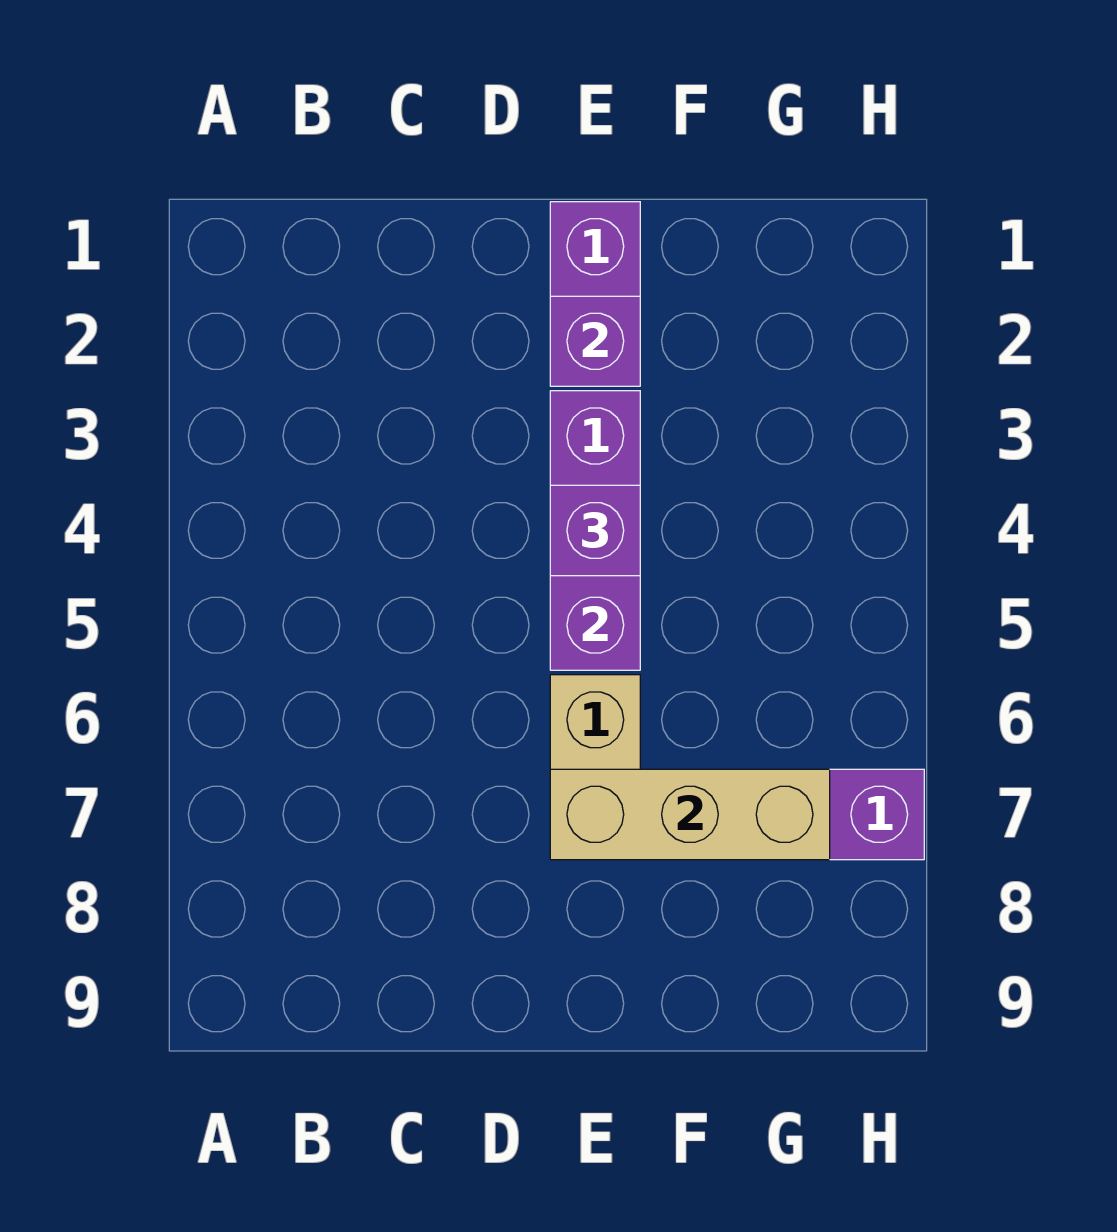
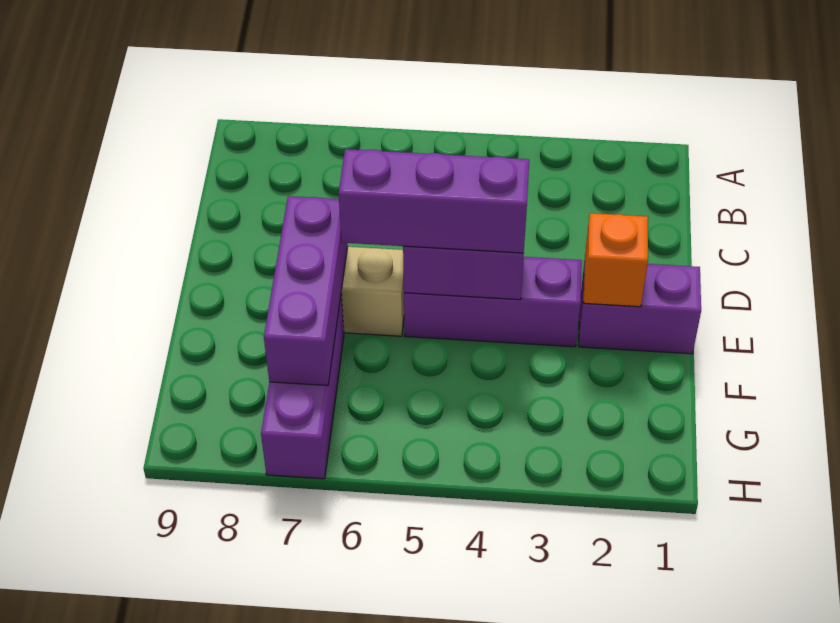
purple brick E2 level 2 -> orange brick E2 level 2
purple brick E4 level 3 -> purple brick E4:E6 level 3
tan brick E7:G7 level 2 -> purple brick E7:G7 level 2

